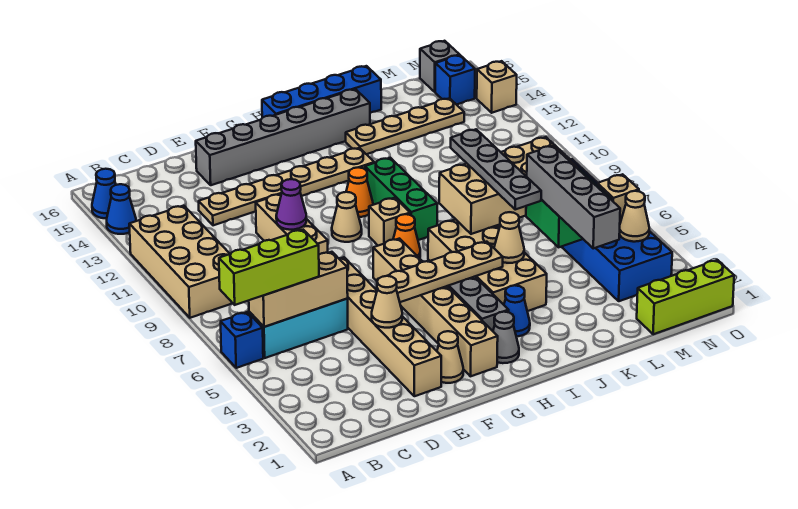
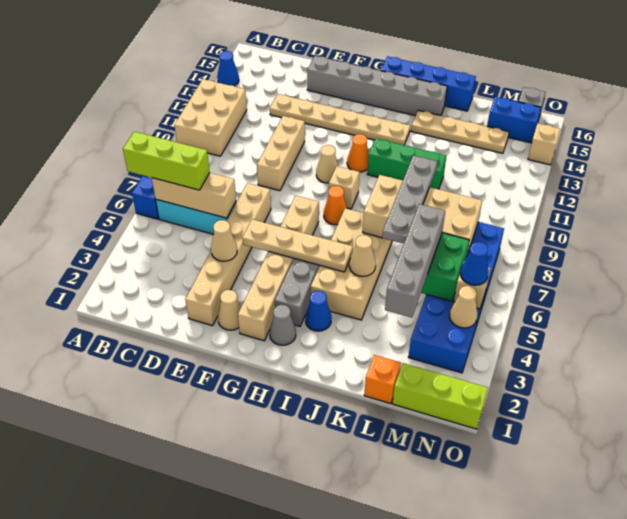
tan brick A9:B12 level 1 -> tan brick A10:B12 level 1
blue cone A15 level 1 -> blue cone N5 level 3
purple cone E10 level 2 -> none
green brick I9:I11 level 1 -> green brick I11:K11 level 1
none -> orange brick L1 level 1
blue brick N15 level 1 -> blue brick M15:N15 level 1

